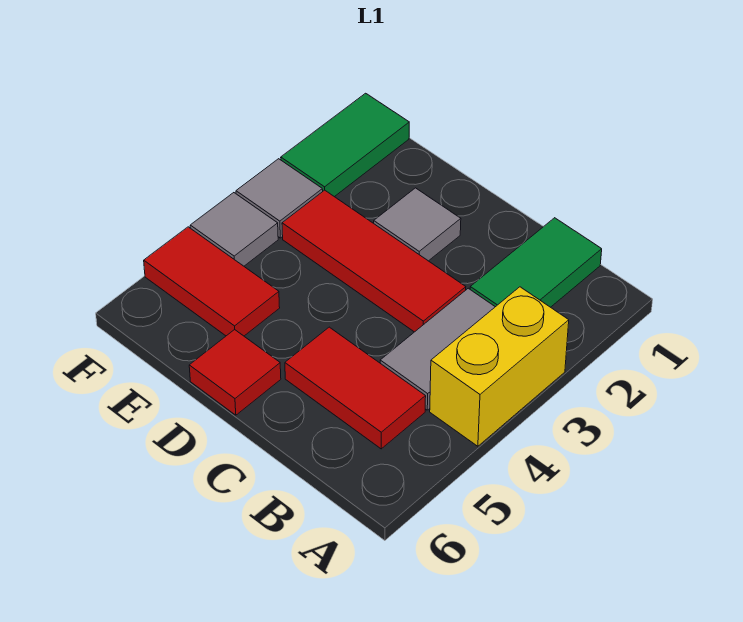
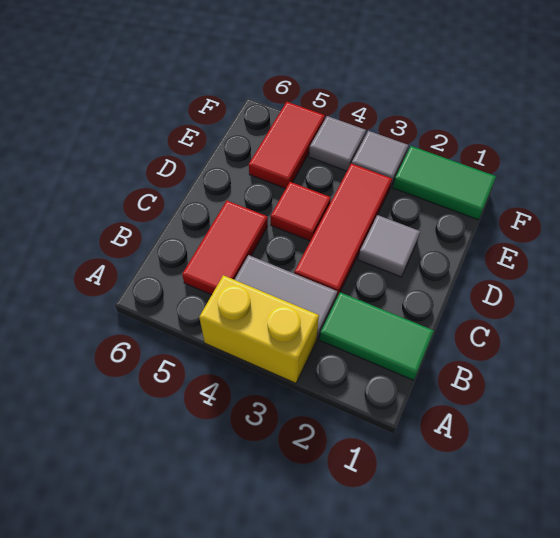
red tile D6 level 1 -> red tile D4 level 1

